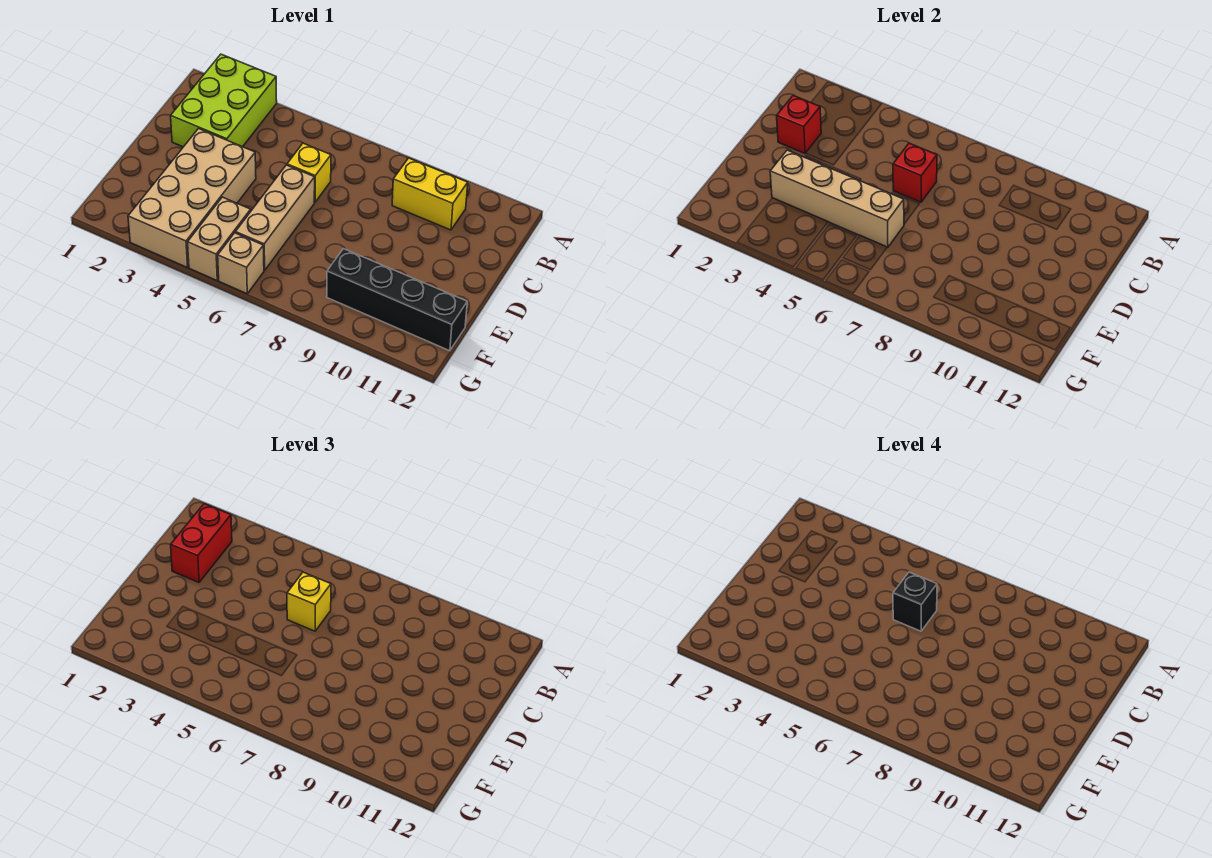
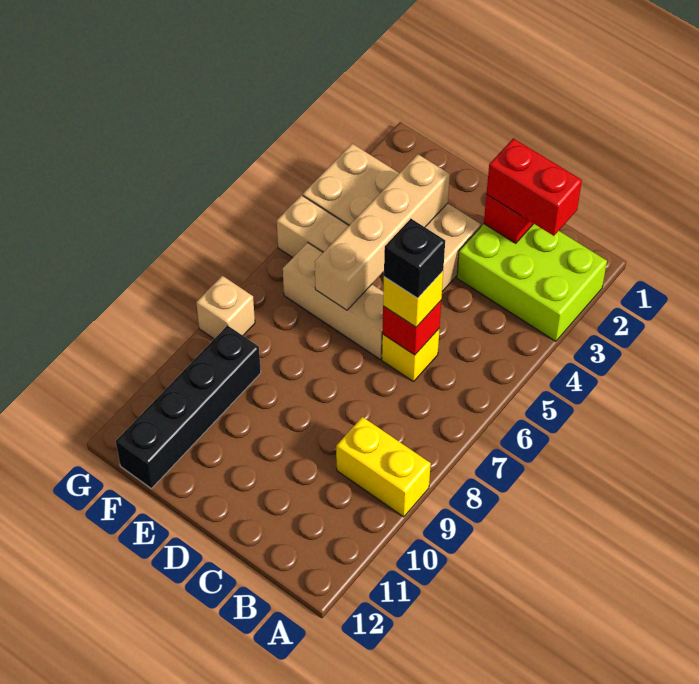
yellow brick B9:B10 level 1 -> yellow brick A9:B9 level 1
tan brick G6 level 1 -> tan brick G8 level 1

